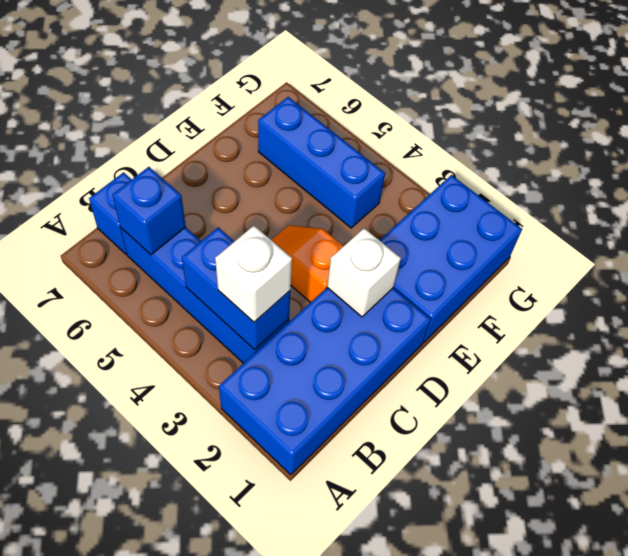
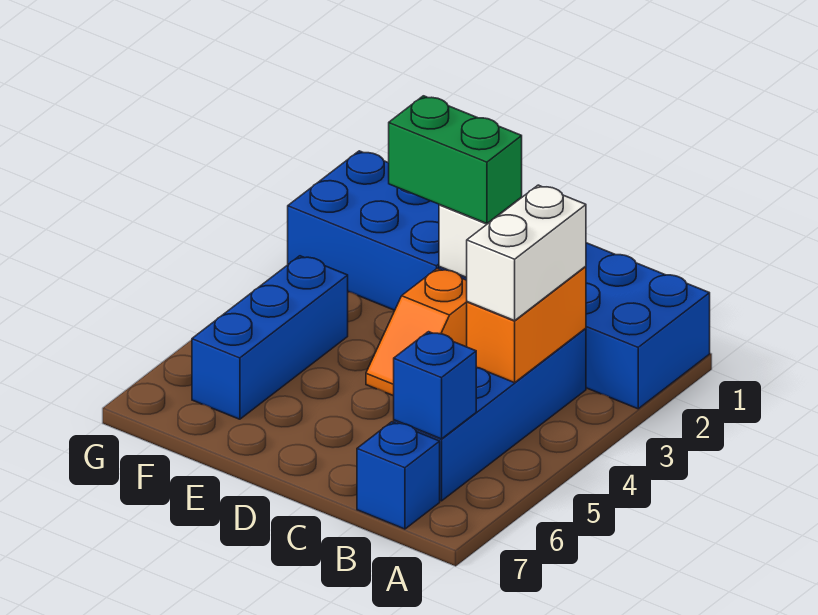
blue brick B3:B4 level 2 -> orange brick B3:B4 level 2
white brick B3 level 3 -> white brick B3:B4 level 3
none -> green brick D2:E2 level 3

